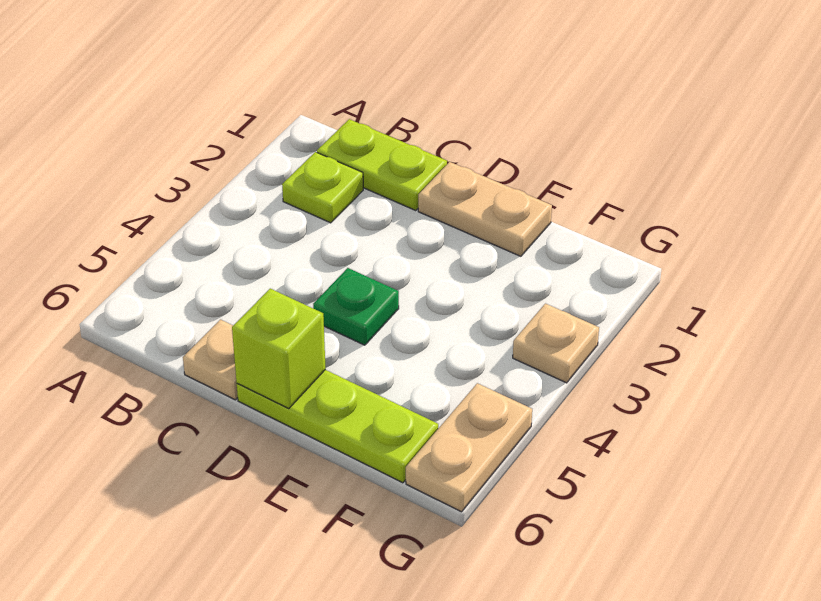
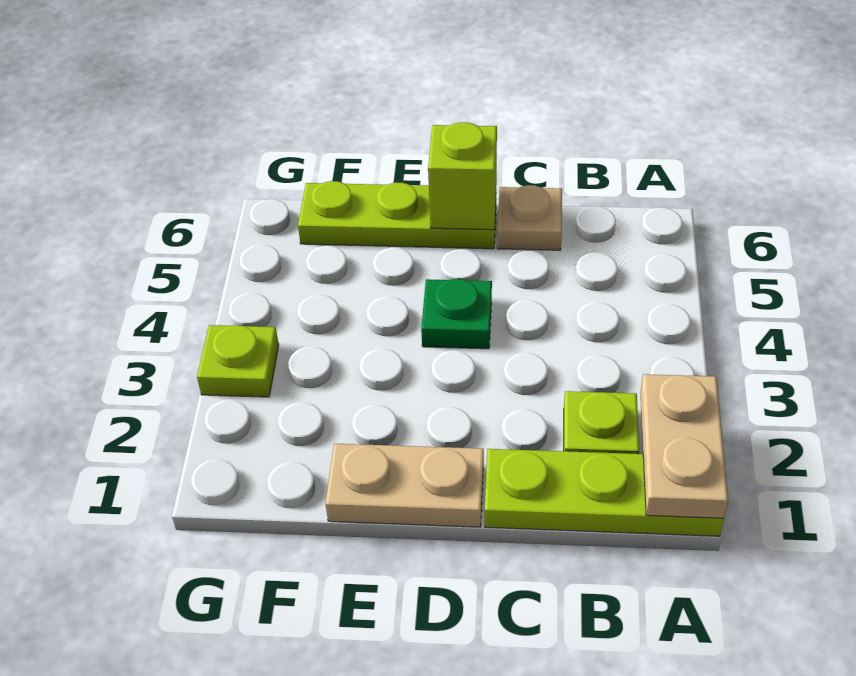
lime plate B1:C1 level 1 -> lime plate A1:C1 level 1
tan plate G3 level 1 -> lime plate G3 level 1
tan plate G5:G6 level 1 -> tan plate A1:A2 level 2

